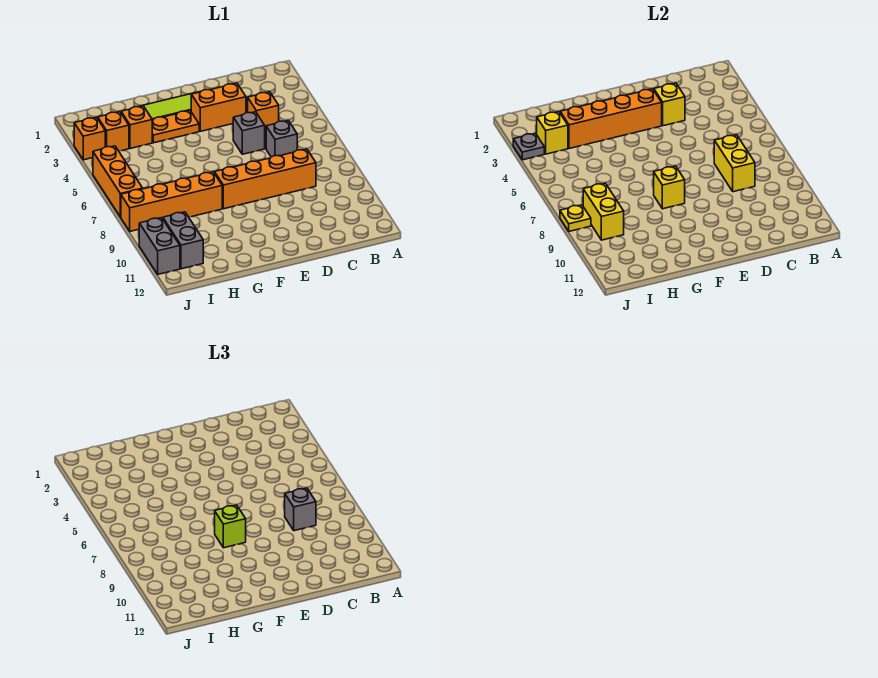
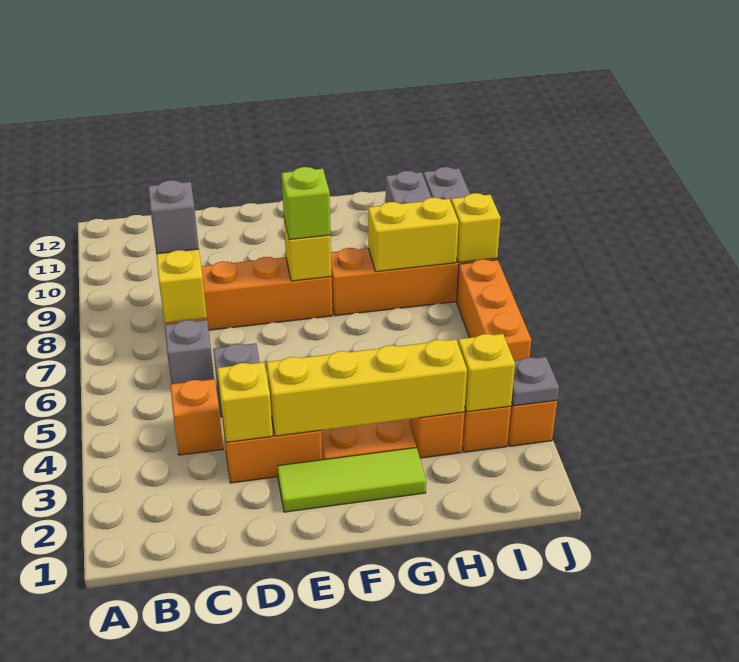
orange brick E3:H3 level 2 -> yellow brick E3:H3 level 2
yellow brick I8:I9 level 2 -> yellow brick H8:I8 level 2
yellow plate J8 level 2 -> yellow brick J8 level 2

